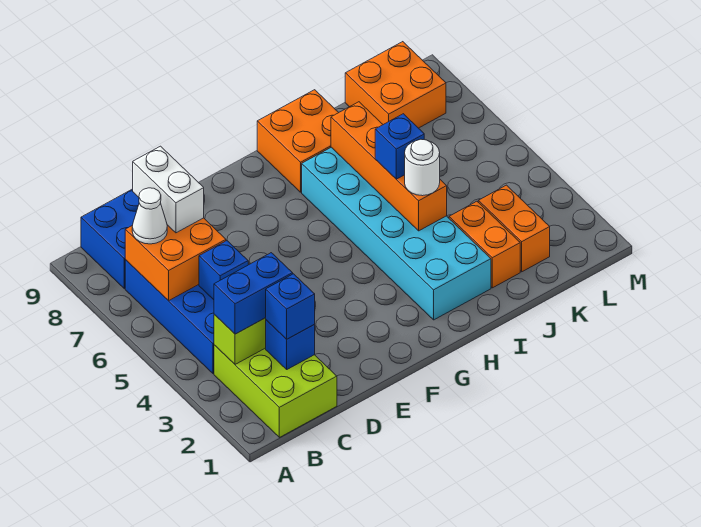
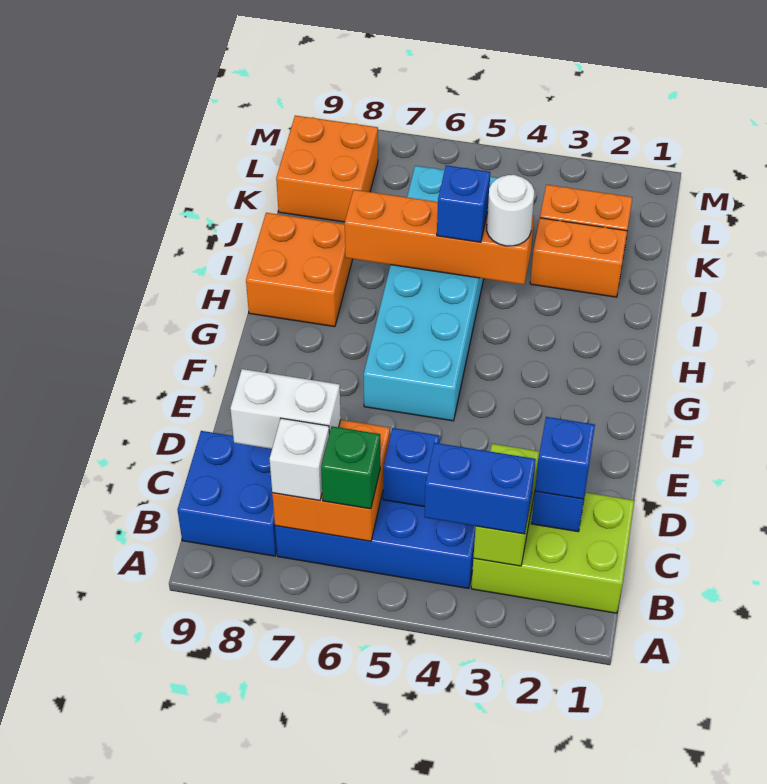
blue brick B3:C3 level 3 -> blue brick B3:B4 level 3
none -> green brick B6 level 3
white cone B7 level 3 -> white brick B7 level 3
cyan brick H2:I7 level 1 -> cyan brick F5:K6 level 1

